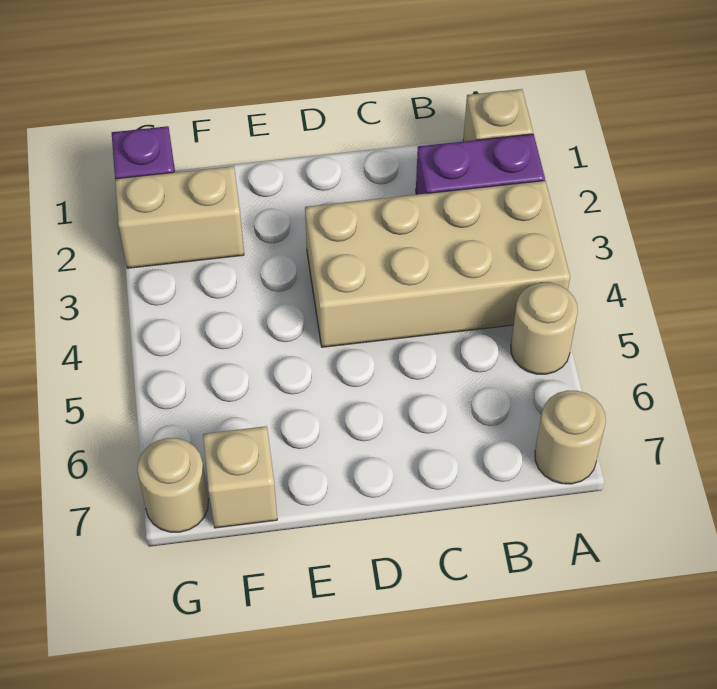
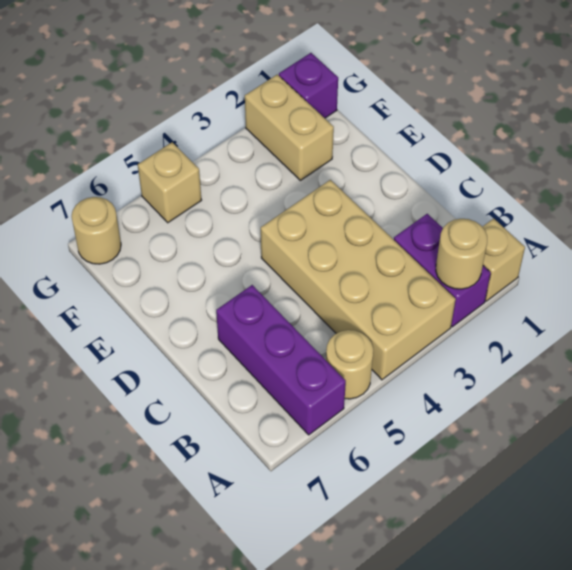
none -> purple brick A6:C6 level 1
tan round brick A7 level 1 -> tan round brick A2 level 2
tan brick F7 level 1 -> tan brick G5 level 1

